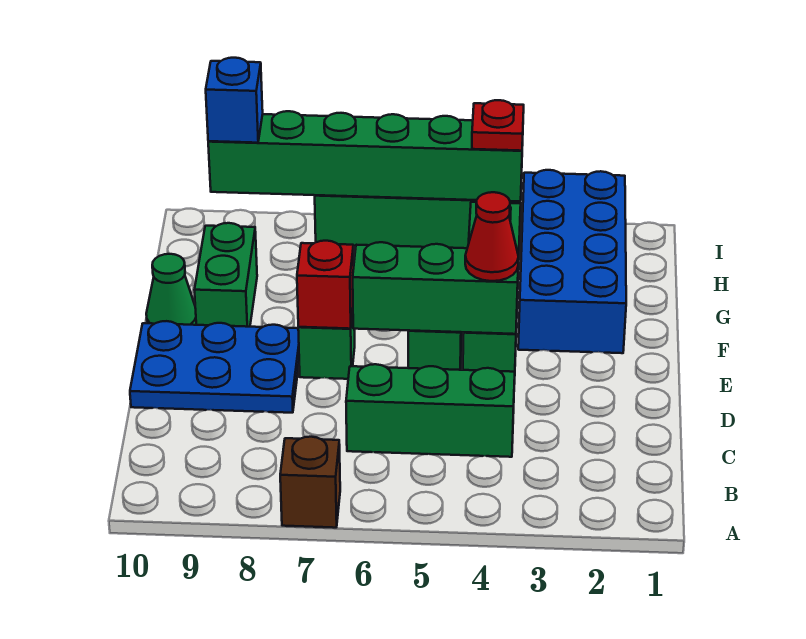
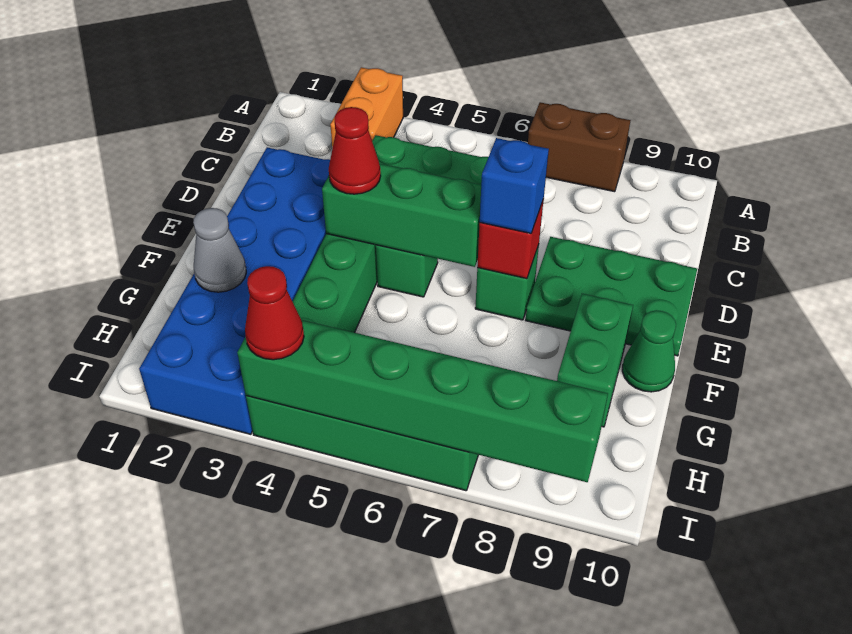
none -> orange brick A3:B3 level 1
brown brick A7 level 1 -> brown brick A7:A8 level 1
blue plate D8:E10 level 1 -> green plate D8:E10 level 1
blue brick F2:I3 level 1 -> blue brick D2:I3 level 1
none -> grey cone G2 level 2
red plate I4 level 3 -> red cone I4 level 3
blue brick I9 level 3 -> blue brick E7 level 3

